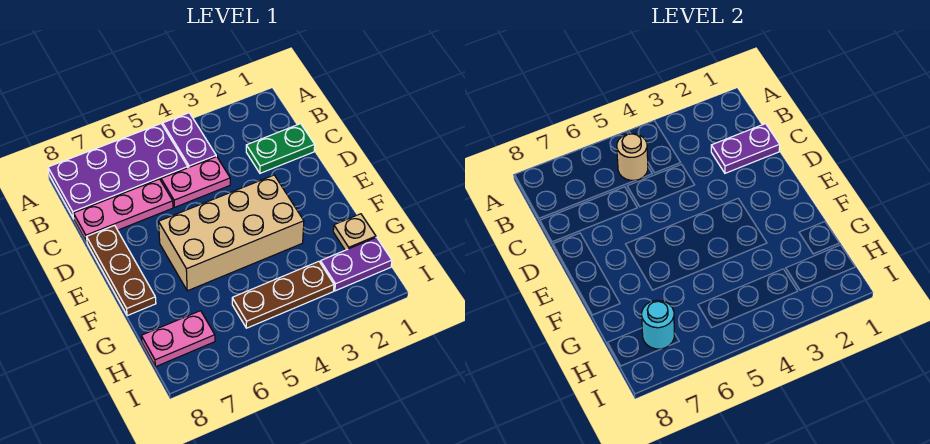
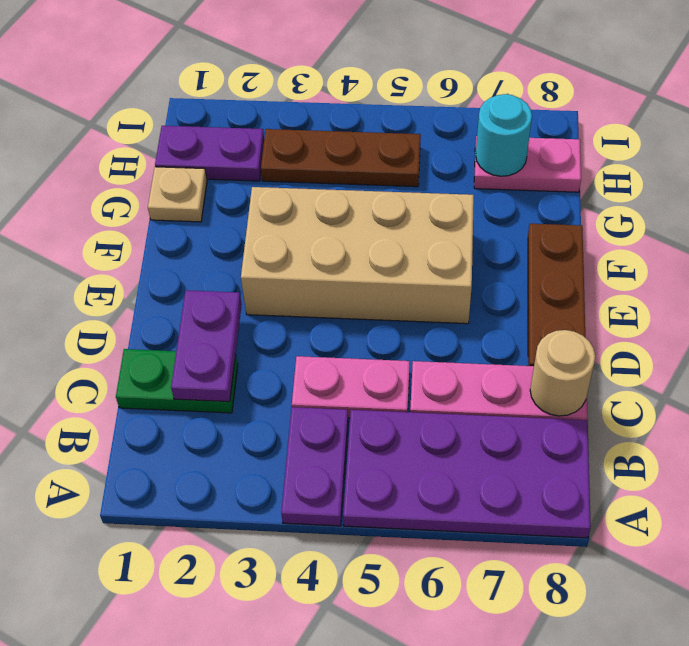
tan round brick B5 level 2 -> tan round brick C8 level 2
purple plate C1:C2 level 2 -> purple plate C2:D2 level 2

